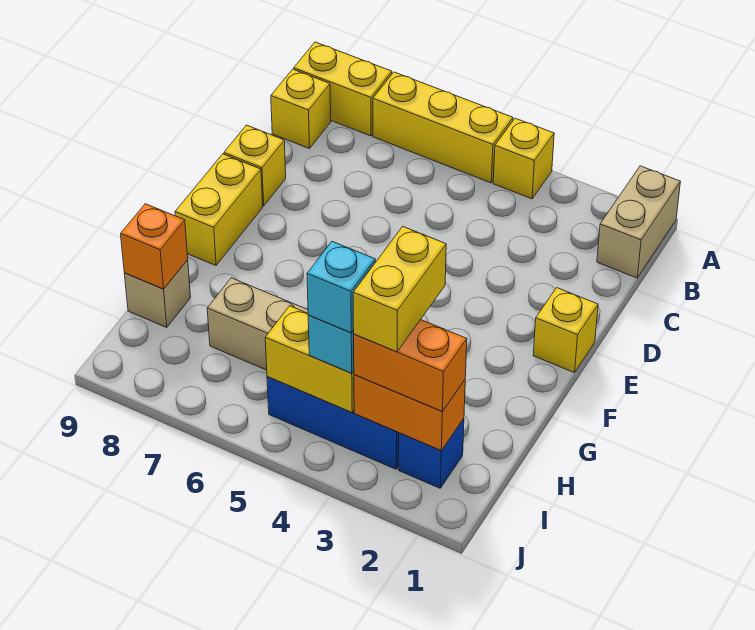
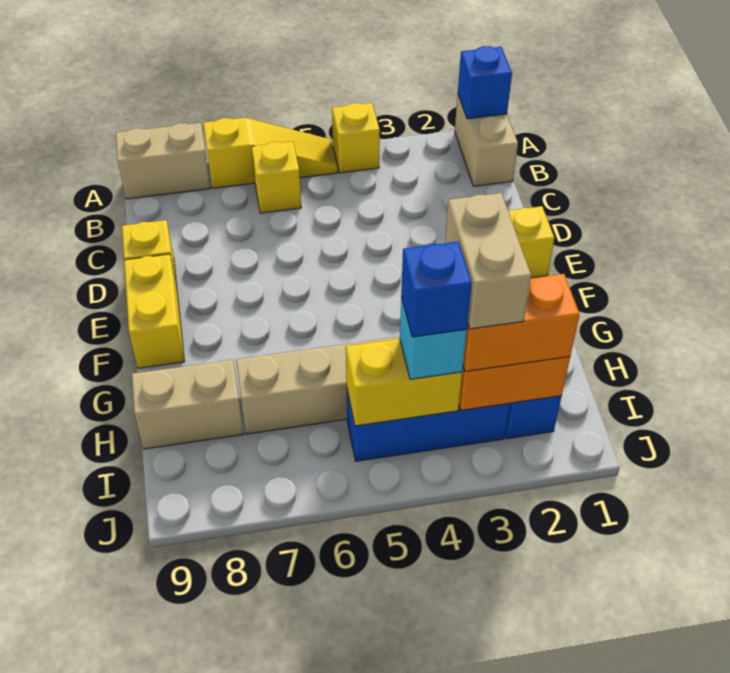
none -> blue brick A1 level 2
yellow brick A5:A7 level 1 -> yellow slope A5:A7 level 1 top 7
yellow brick A8:A9 level 1 -> tan brick A8:A9 level 1
yellow brick B9 level 1 -> yellow brick B6 level 1
yellow brick H3:I3 level 4 -> tan brick H3:I3 level 4
tan brick H9 level 1 -> tan brick H8:H9 level 1
orange brick H9 level 2 -> none
cyan brick I4 level 4 -> blue brick I4 level 4

